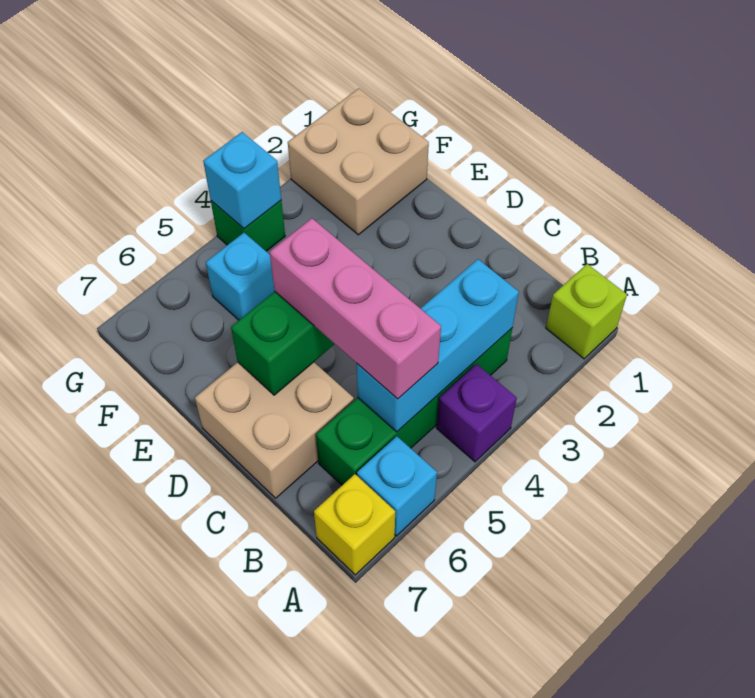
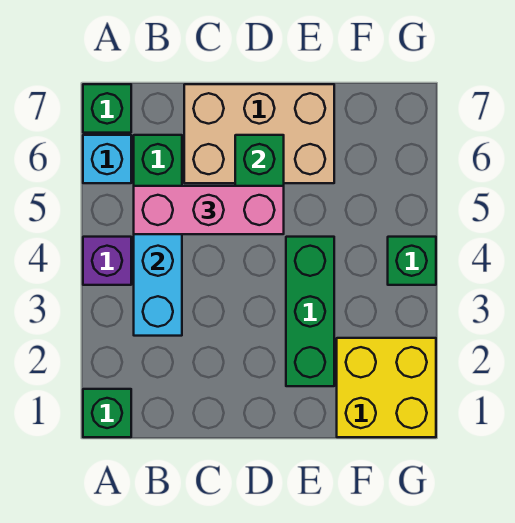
lime brick A1 level 1 -> green brick A1 level 1
yellow brick A7 level 1 -> green brick A7 level 1
tan brick C6:D7 level 1 -> tan brick C6:E7 level 1
none -> green brick E2:E4 level 1
tan brick F1:G2 level 1 -> yellow brick F1:G2 level 1
cyan brick F5 level 1 -> none
cyan brick G4 level 2 -> none

